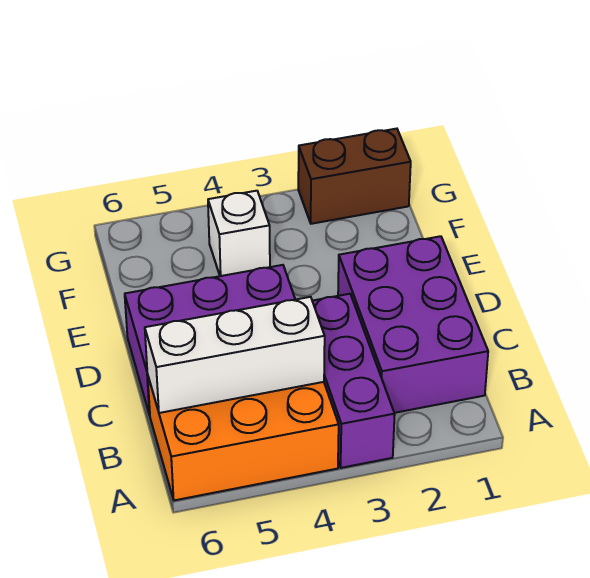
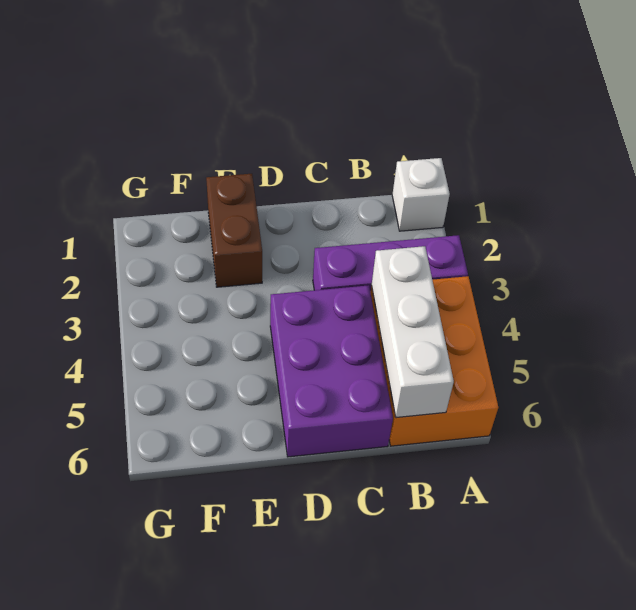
purple brick B1:D2 level 1 -> none
white brick F4 level 1 -> white brick A1 level 1
brown brick G1:G2 level 1 -> brown brick E1:E2 level 1

